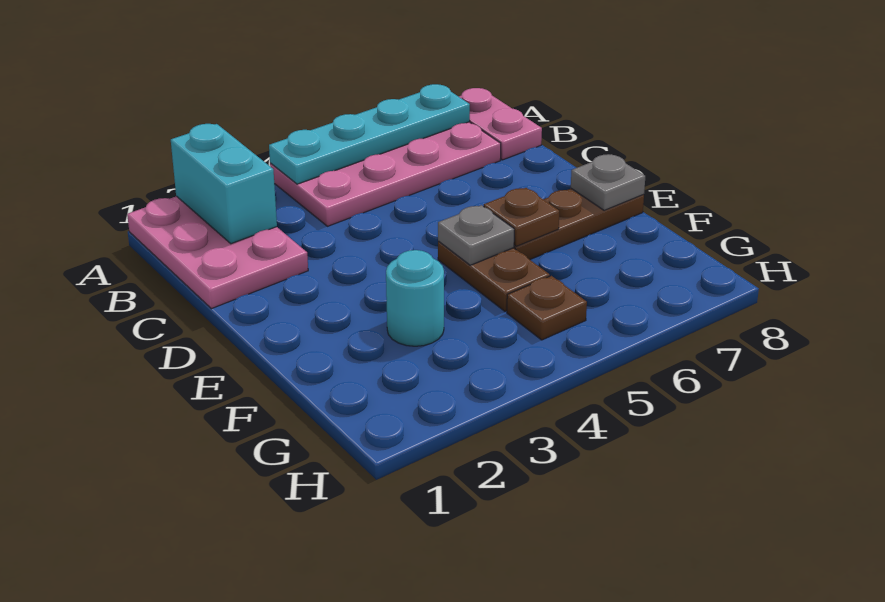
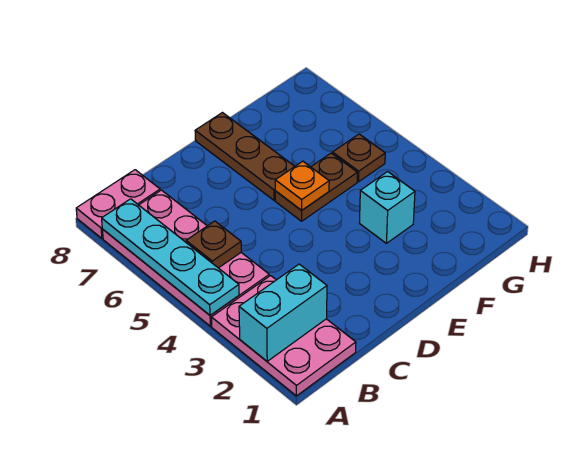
pink plate A1:C2 level 1 -> pink plate A1:B3 level 1
grey plate E5 level 2 -> orange plate E5 level 2
brown plate E6 level 2 -> brown plate B5 level 2
grey plate E8 level 2 -> none
cyan round brick F3 level 1 -> cyan brick F3 level 1

